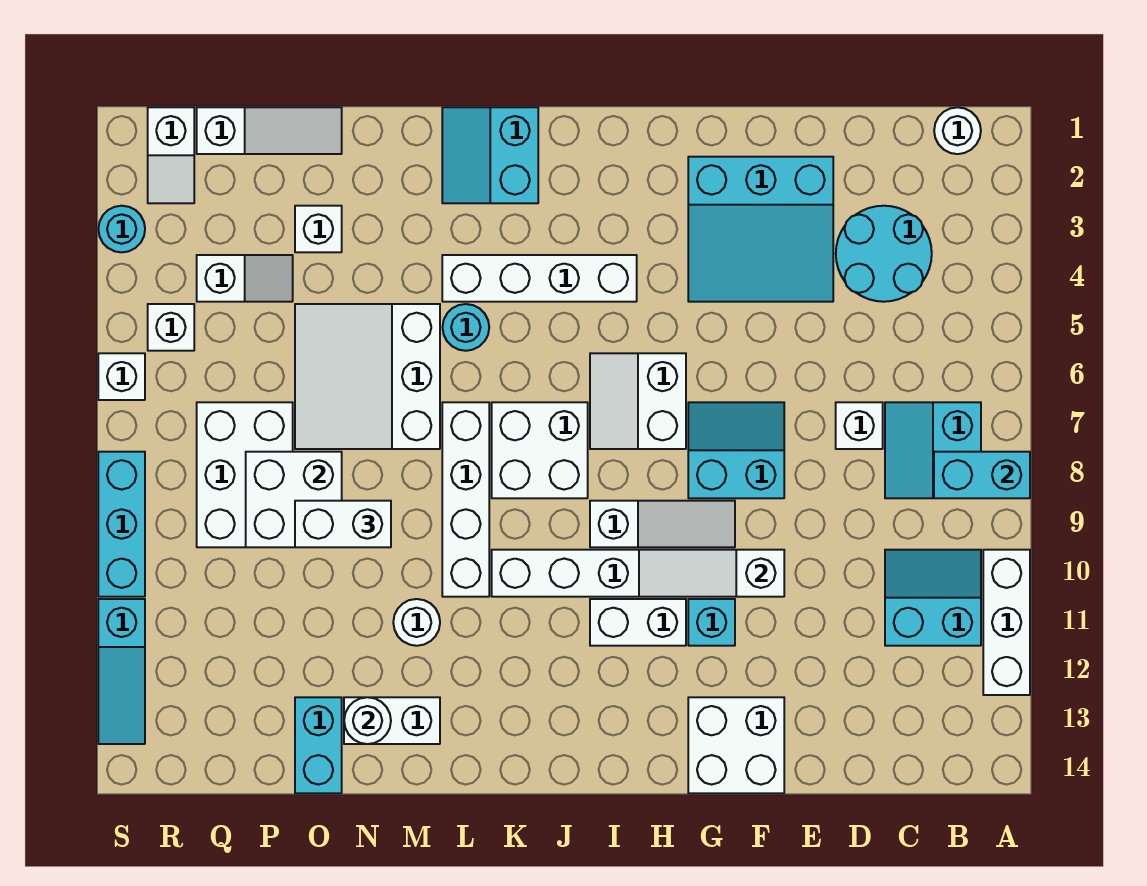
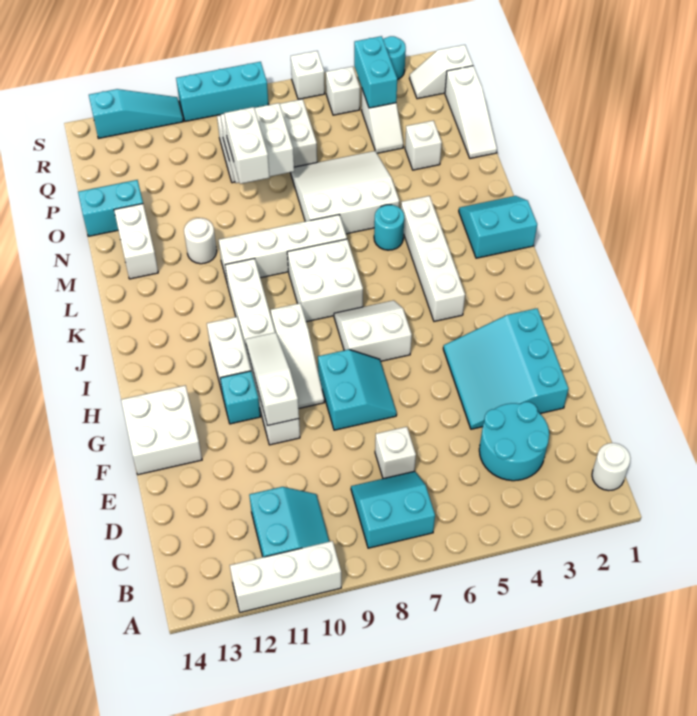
cyan brick A8:B8 level 2 -> cyan brick Q4:R4 level 2
white round brick N13 level 2 -> none
cyan slope S11:S13 level 1 top 11 -> cyan slope S11:S13 level 1 top 13

